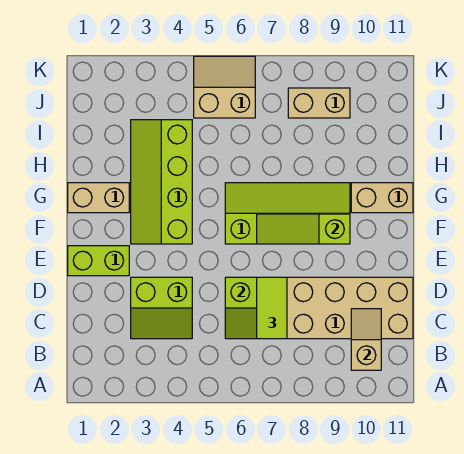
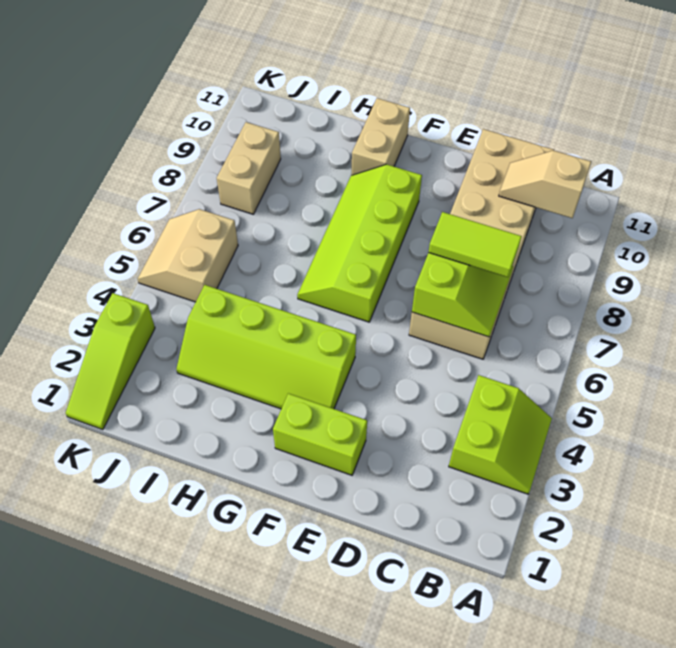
lime slope C3:D4 level 1 top D -> lime slope A3:B4 level 1 top B
lime brick E1:E2 level 1 -> lime brick E2:F2 level 1
lime slope F7:F9 level 2 top 9 -> lime slope K1:K3 level 1 top 3
tan brick G1:G2 level 1 -> none

